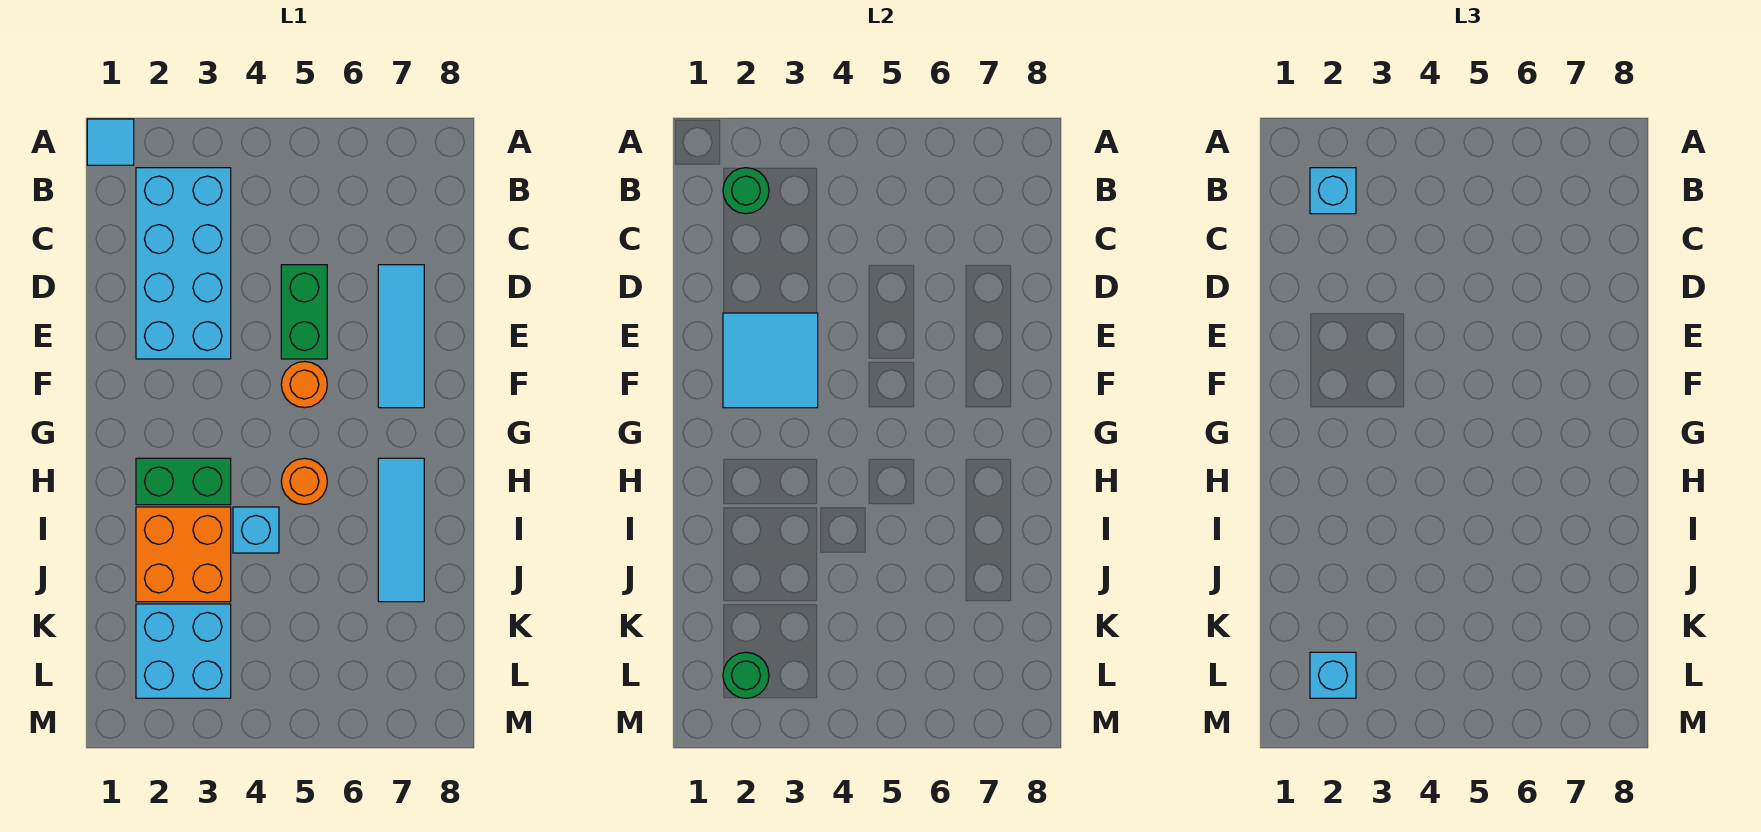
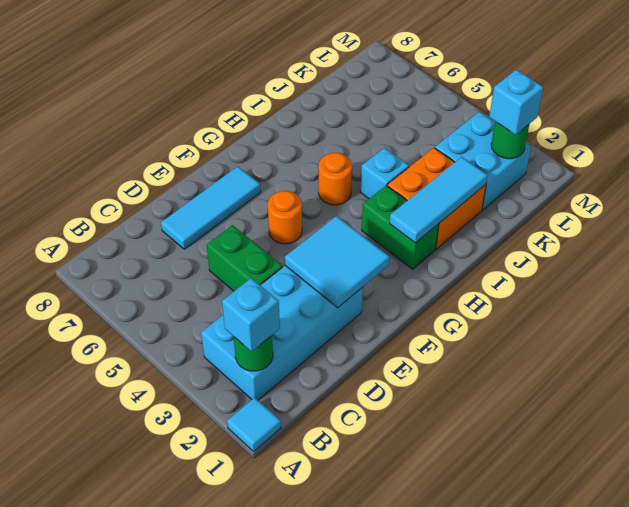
green brick D5:E5 level 1 -> green brick D4:D5 level 1
cyan tile H7:J7 level 1 -> cyan tile H2:J2 level 2

